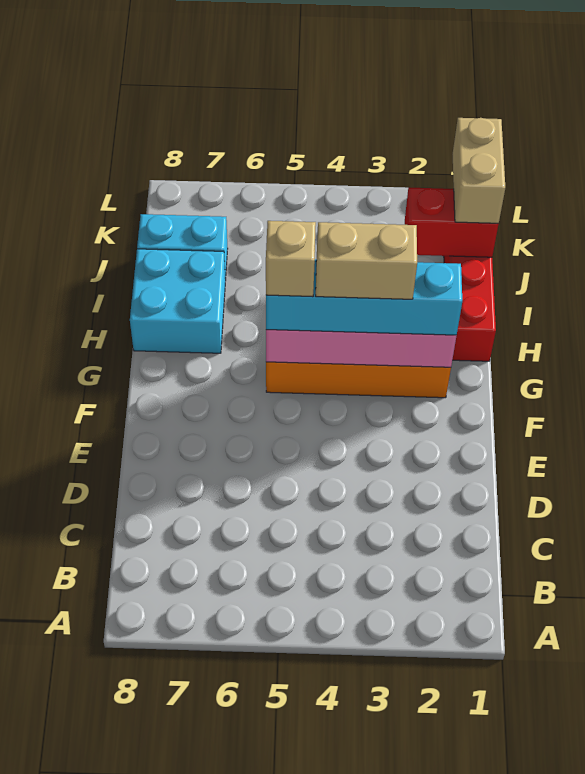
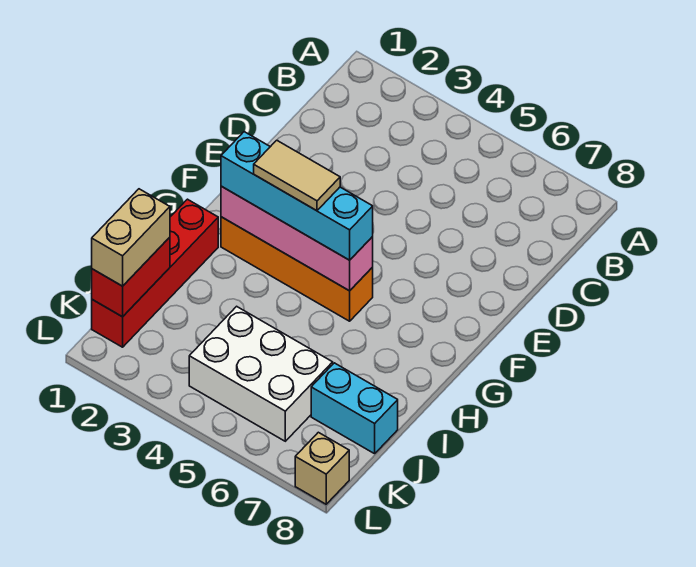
tan brick G3:G4 level 4 -> tan tile G3:G4 level 4
tan brick G5 level 4 -> tan brick L8 level 1
cyan brick H7:I8 level 1 -> none
red brick J1:J2 level 2 -> red brick J1:K1 level 2
none -> white brick J4:K6 level 1

